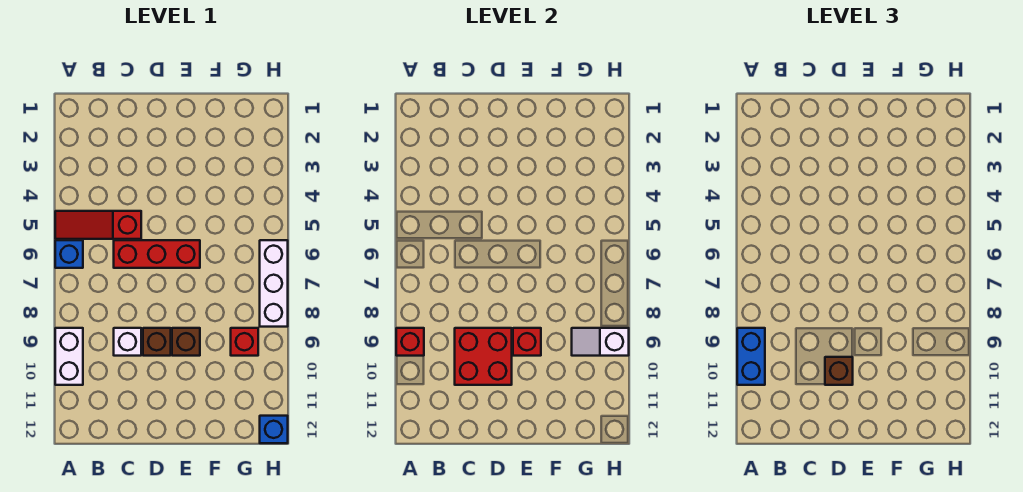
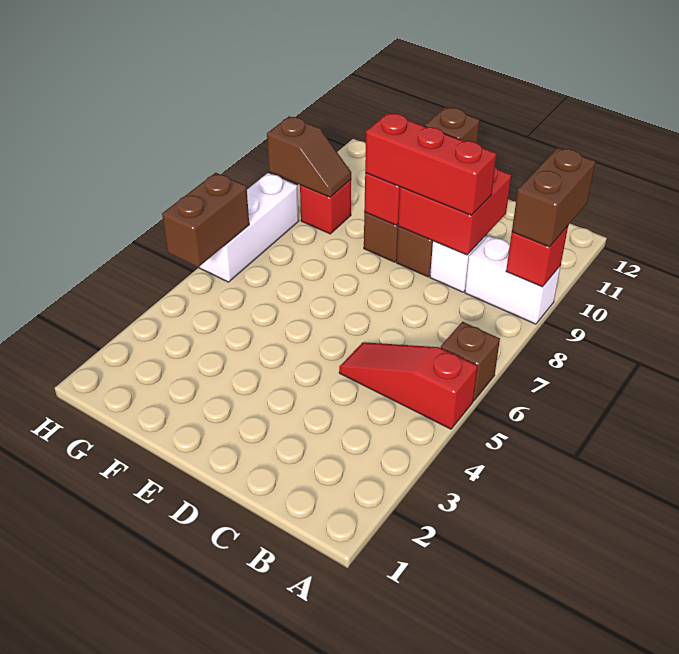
red slope A5:C5 level 1 top C -> red slope A5:C5 level 1 top A
blue brick A6 level 1 -> brown brick A6 level 1
white brick A9:A10 level 1 -> white brick A9:B9 level 1
blue brick A9:A10 level 3 -> brown brick A9:A10 level 3
red brick C6:E6 level 1 -> red brick C9:E9 level 3
white slope G9:H9 level 2 top H -> brown slope G9:H9 level 2 top H
none -> brown brick H5:H6 level 2
blue brick H12 level 1 -> none

